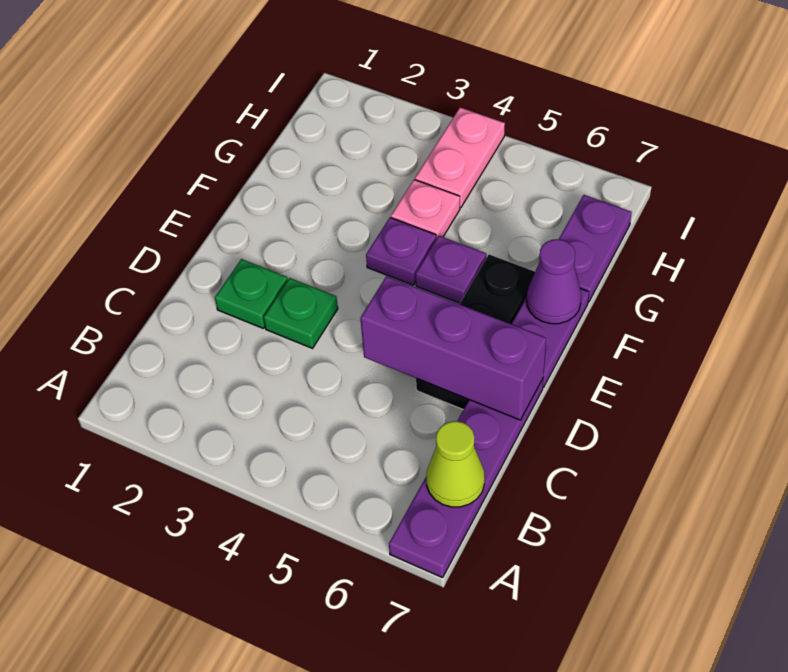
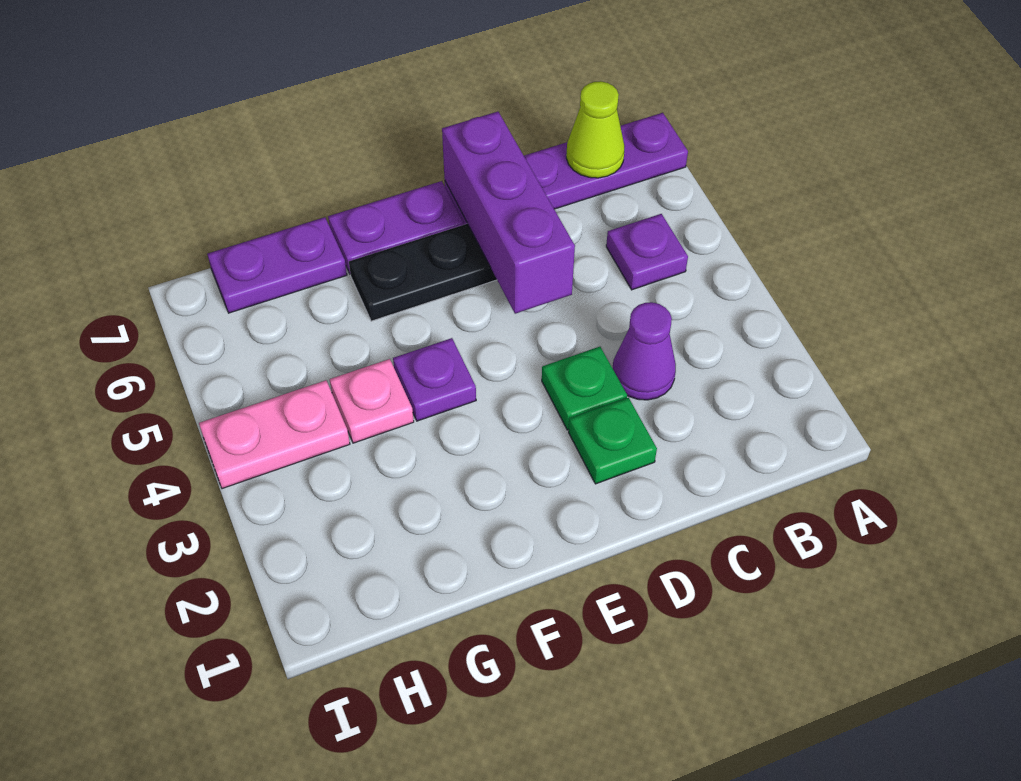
purple plate F5 level 1 -> purple plate B5 level 1
purple cone F7 level 2 -> purple cone C3 level 1

